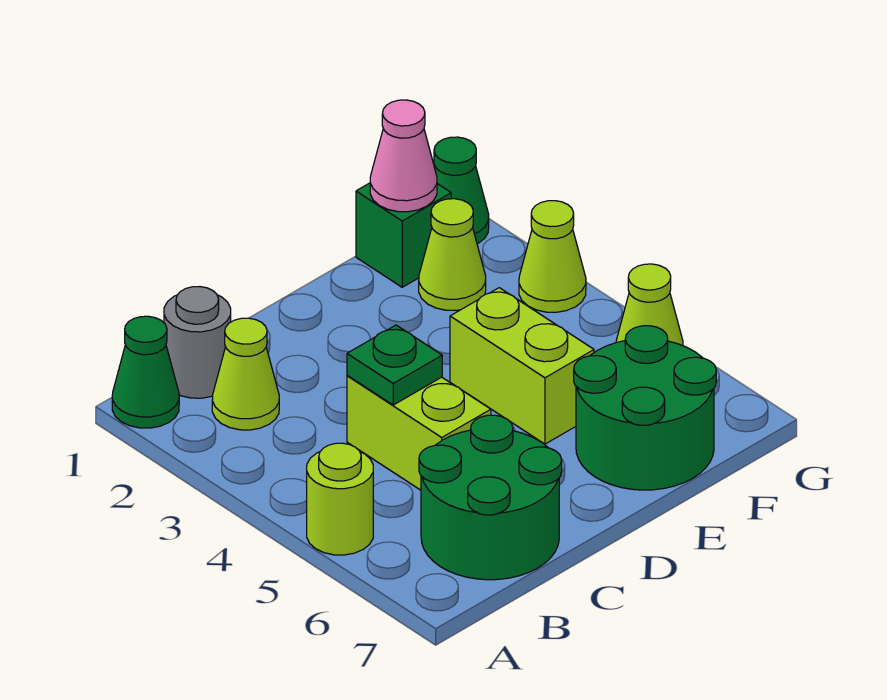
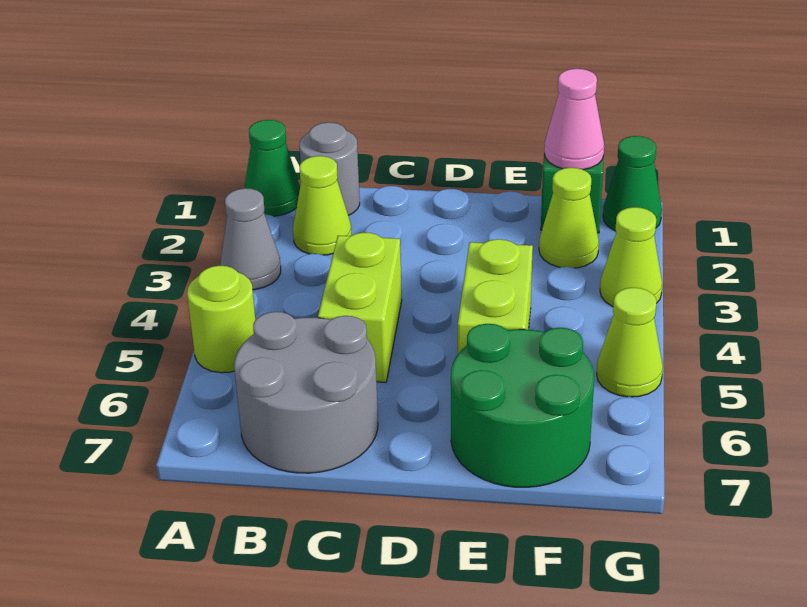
none -> grey cone A3 level 1
green round brick B6:C7 level 1 -> grey round brick B6:C7 level 1
green plate C4 level 2 -> none

